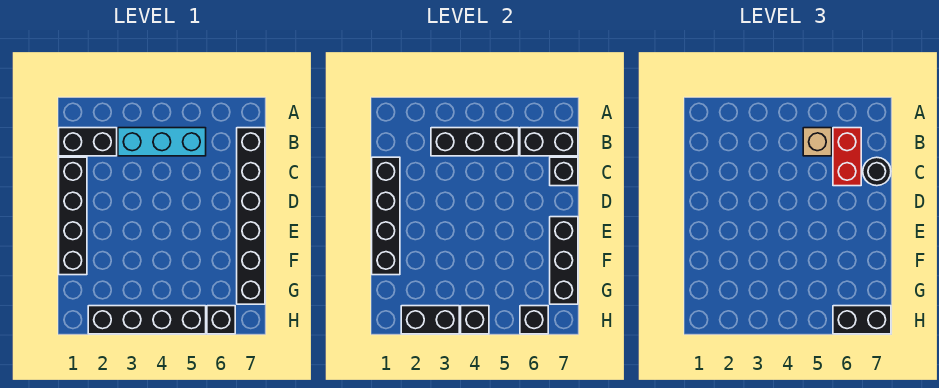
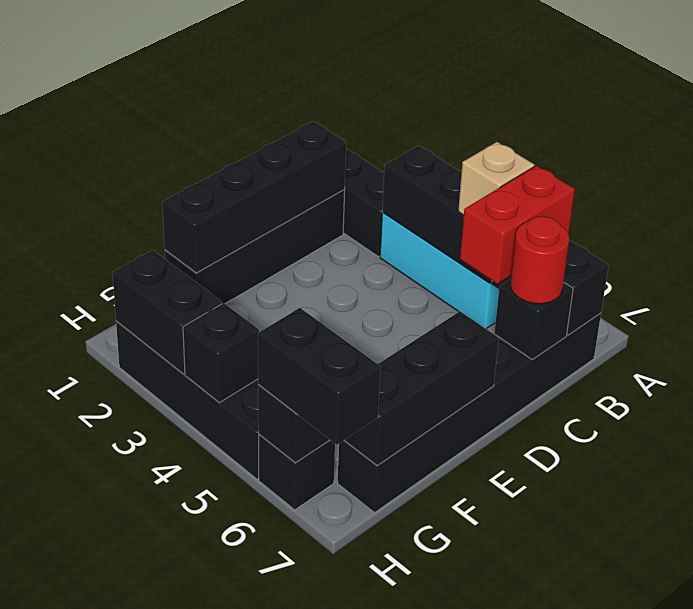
black round brick C7 level 3 -> red round brick C7 level 3

